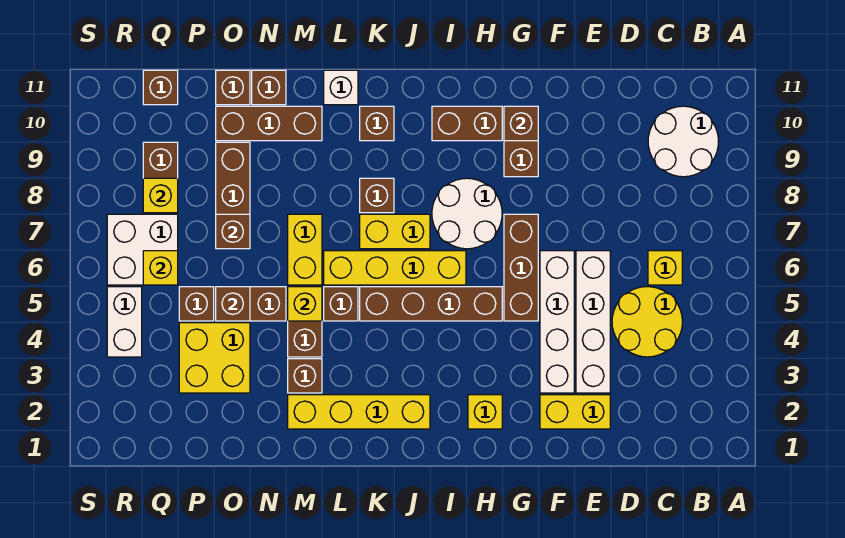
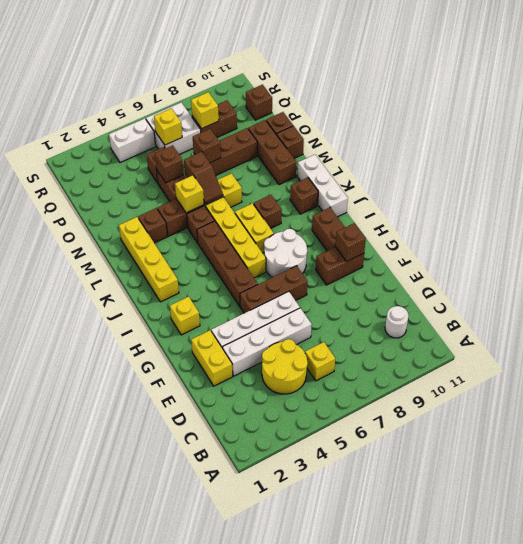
white round brick B9:C10 level 1 -> white round brick C10 level 1
white brick L11 level 1 -> white brick J11:L11 level 1
none -> brown slope M6:N6 level 2 top N
yellow brick O3:P4 level 1 -> none

